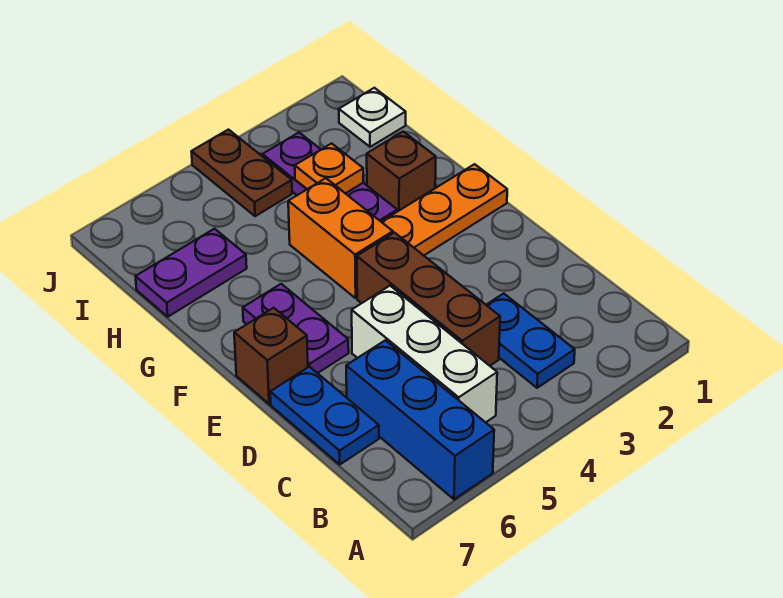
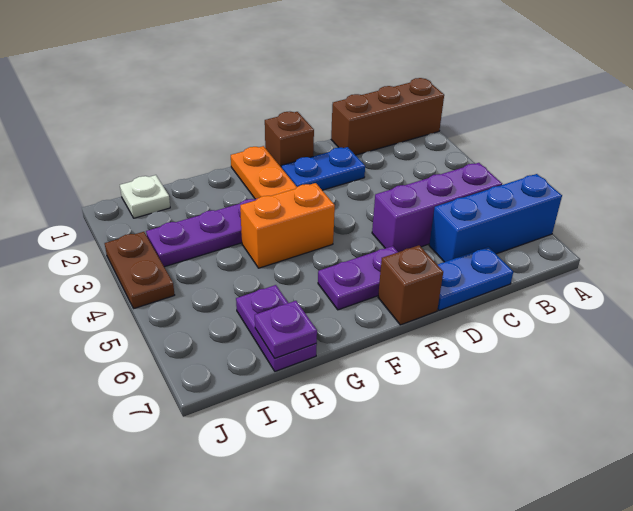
blue plate B3:C3 level 1 -> blue plate D2:E2 level 1
white brick B5:D5 level 1 -> purple brick B5:D5 level 1
brown brick C4:E4 level 1 -> brown brick A1:C1 level 1
brown brick G2 level 1 -> brown brick E1 level 1
orange plate H3 level 2 -> none
none -> purple plate H7 level 2
brown plate I4:J4 level 1 -> brown plate J3:J4 level 1

